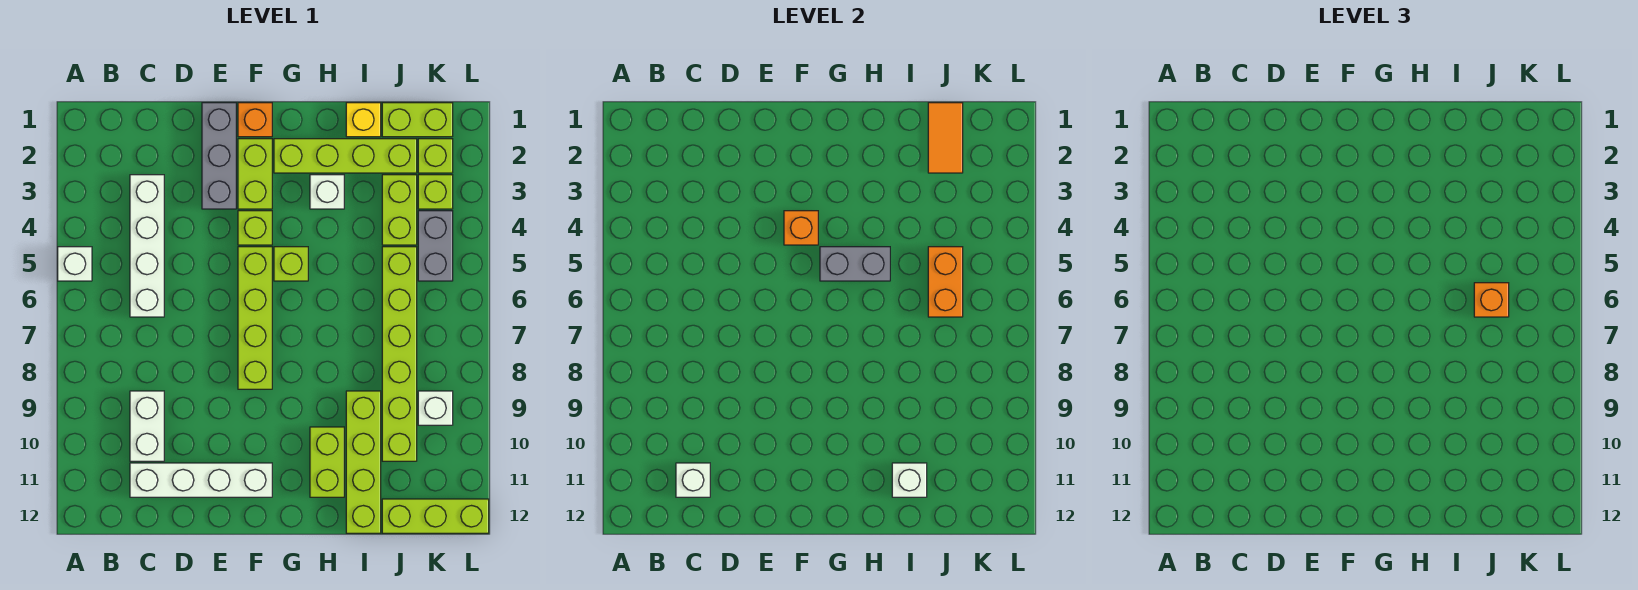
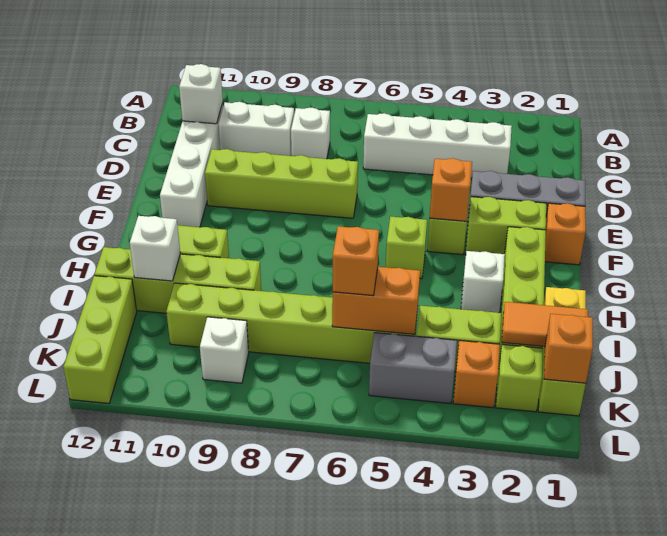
white brick A5 level 1 -> white brick C8 level 1
lime brick F5:F8 level 1 -> lime brick E7:E10 level 1
grey brick G5:H5 level 2 -> none
none -> orange brick K1 level 2
lime brick K3 level 1 -> orange brick K3 level 1

